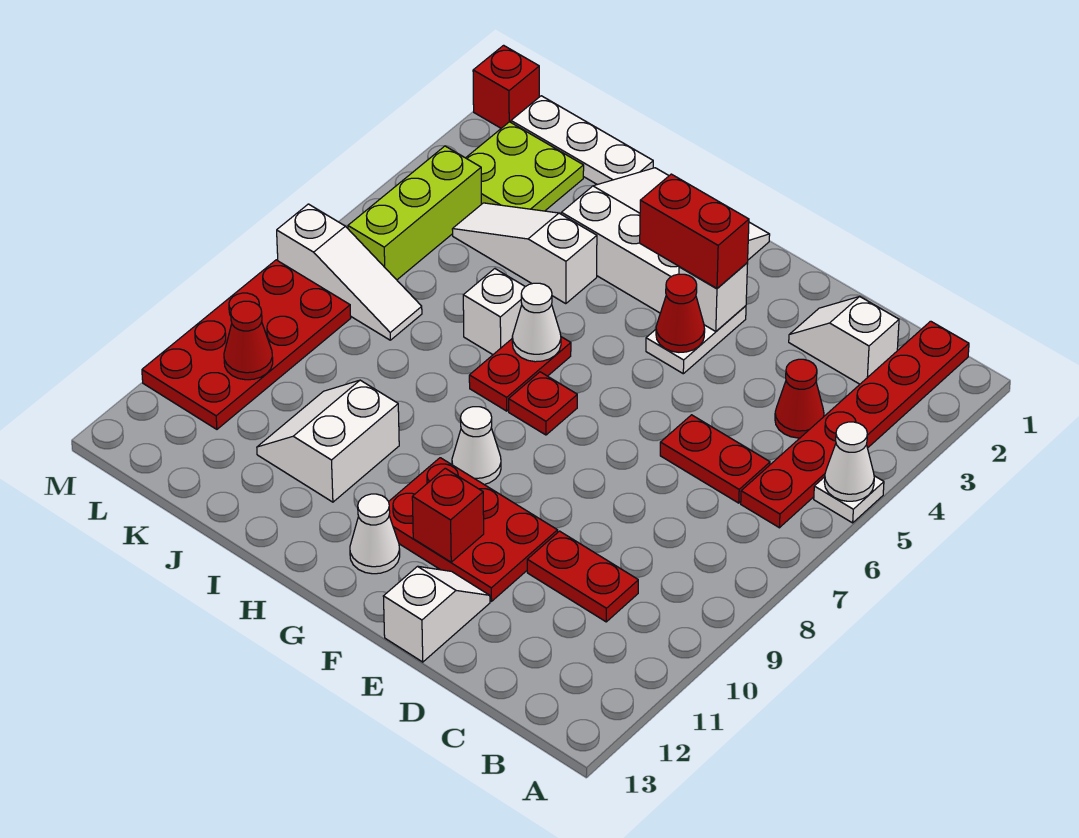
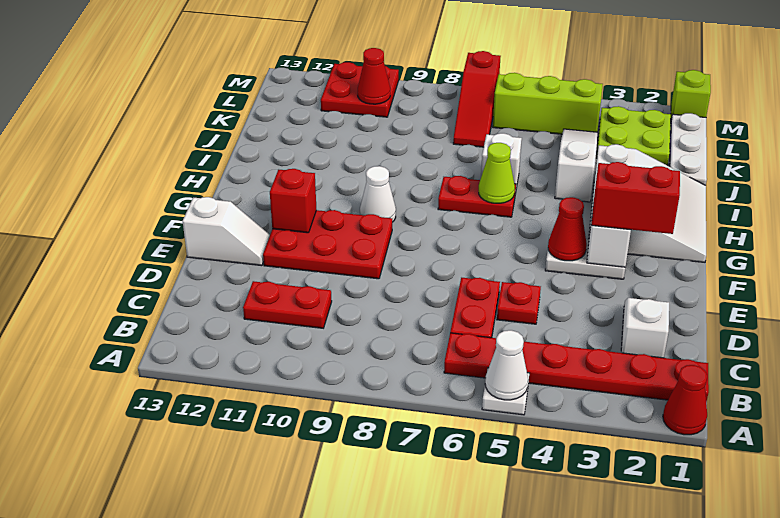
red cone C4 level 1 -> red cone A1 level 1
red plate C10:D10 level 1 -> red plate C10:C11 level 1
red plate E10:G11 level 1 -> red plate E9:F11 level 1
red brick F3:G3 level 3 -> red brick F2:F3 level 3
red plate G7 level 1 -> red plate D5 level 1
white cone G12 level 1 -> none
white cone H6 level 2 -> lime cone H6 level 2
white slope I10:J11 level 1 top I -> none
white slope K7:M7 level 1 top M -> red slope K7:M7 level 1 top M
red plate L8:M11 level 1 -> red plate L10:M11 level 1
red brick M1 level 1 -> lime brick M1 level 1

